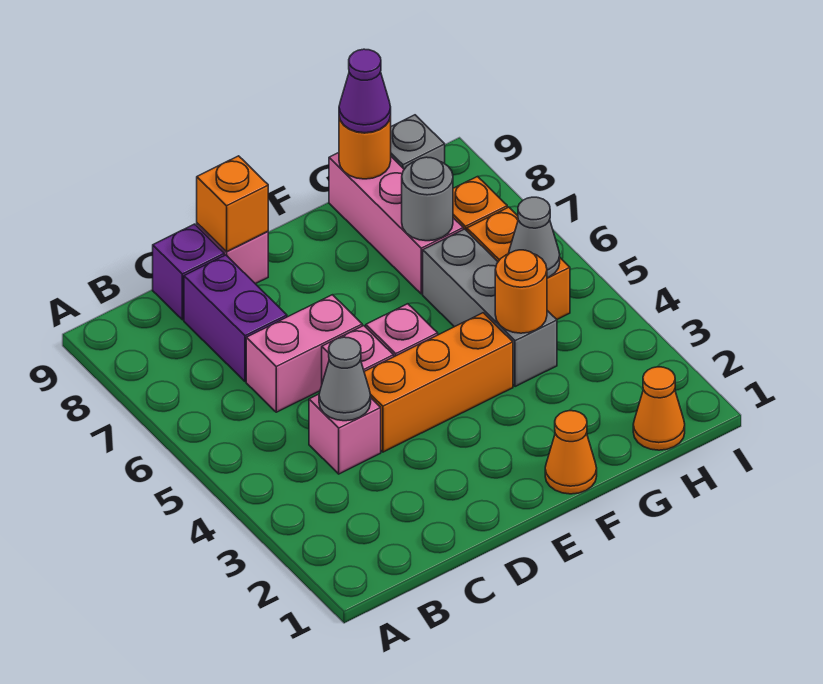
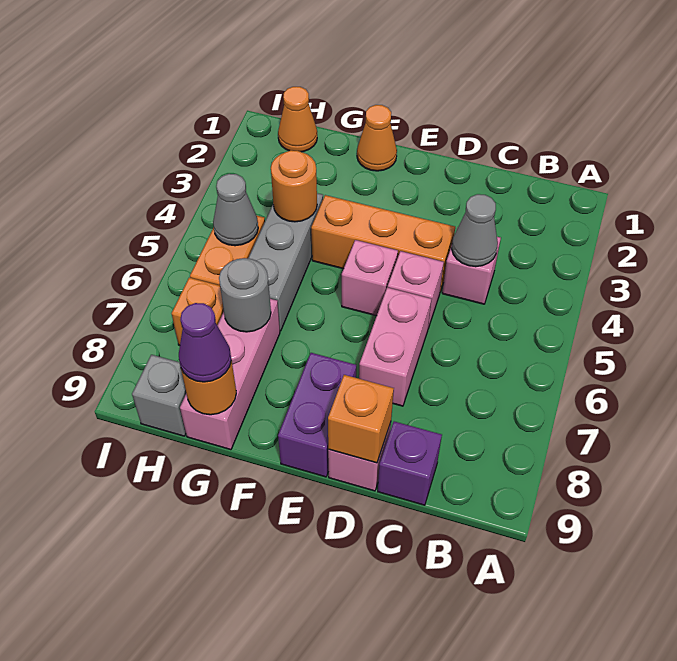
pink brick C6:D6 level 1 -> pink brick D6:D7 level 1
purple brick C7:C8 level 1 -> purple brick E8:E9 level 1

